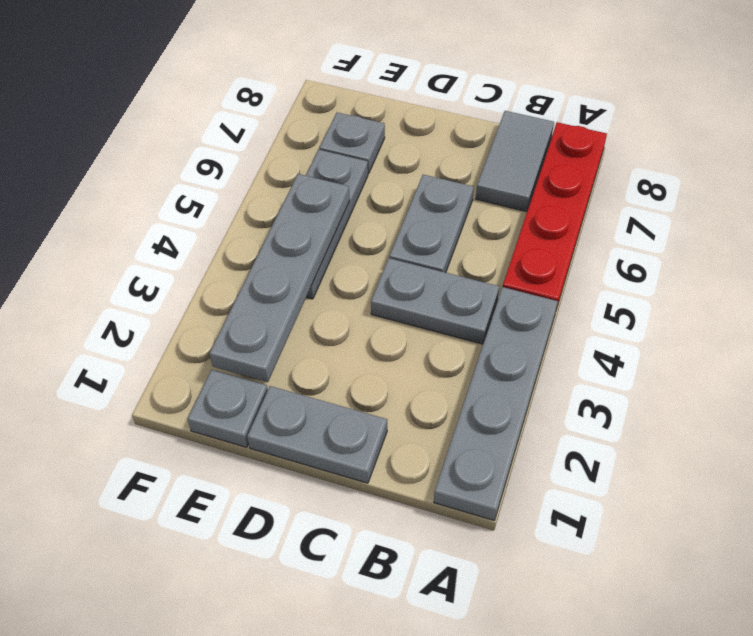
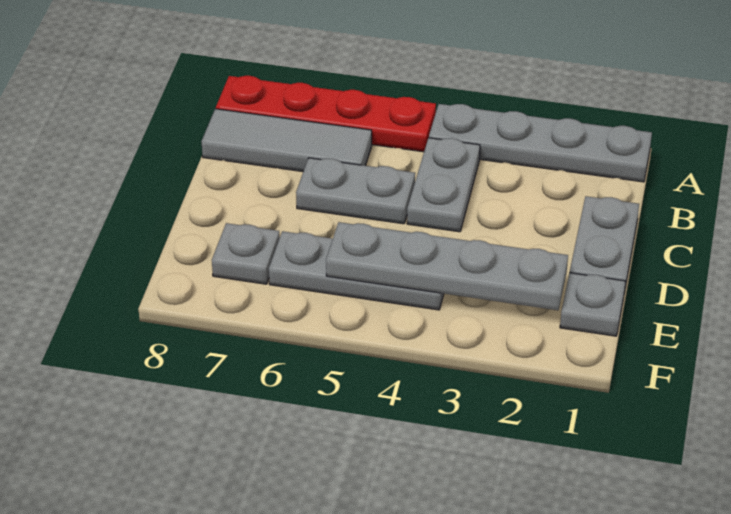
grey tile B7:B8 level 1 -> grey tile B6:B8 level 1

